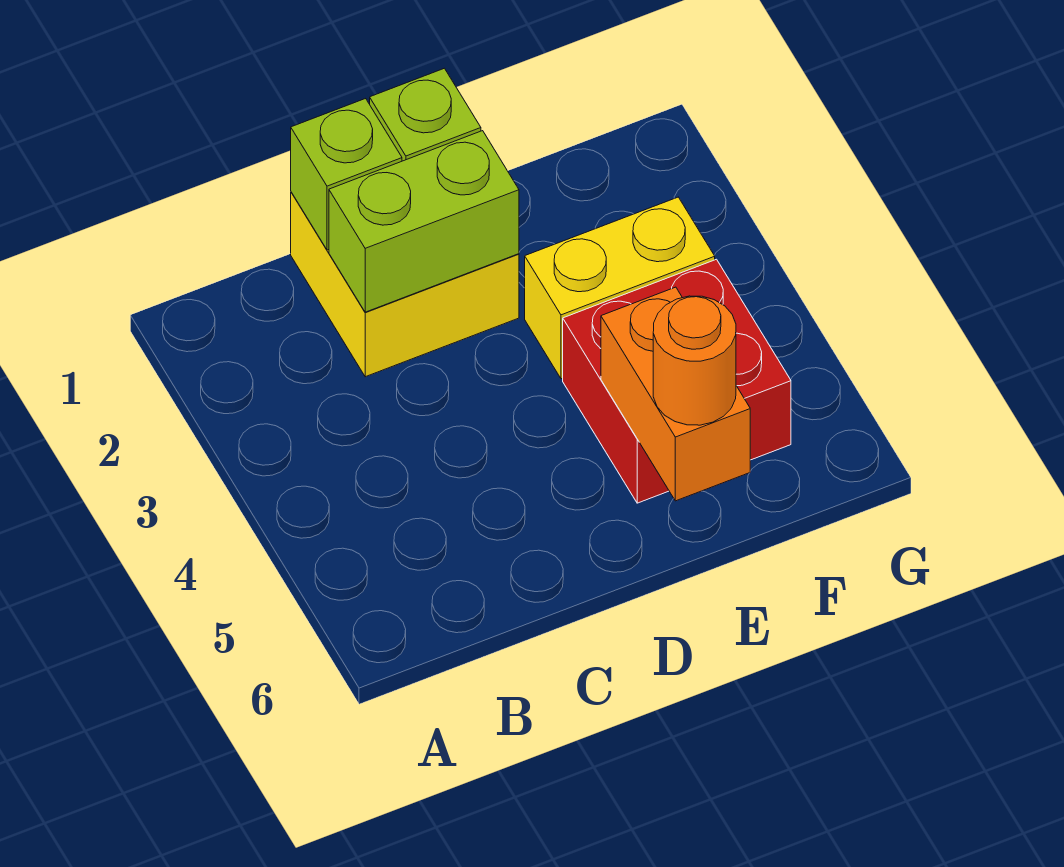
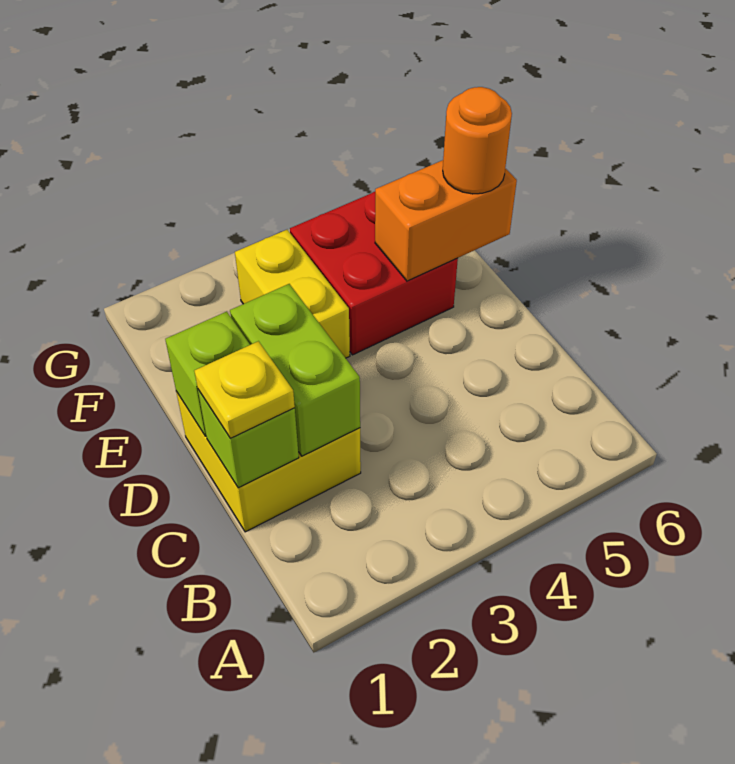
none -> yellow plate C1 level 3

